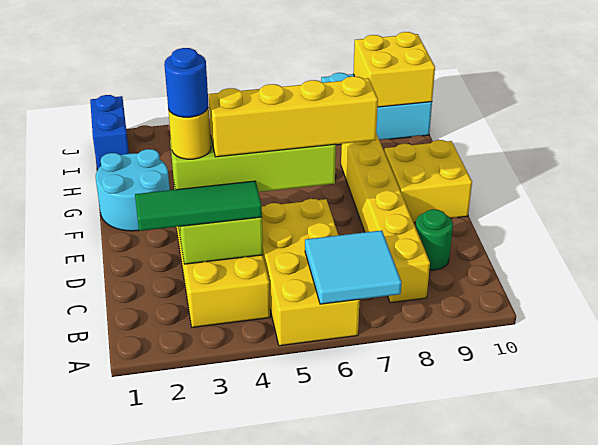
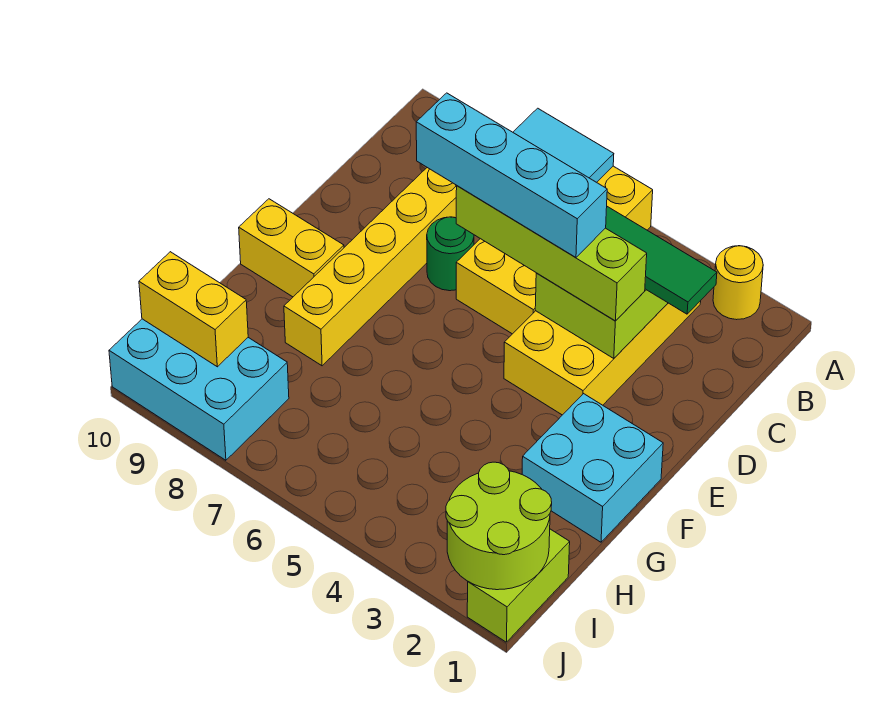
green round brick C9 level 1 -> green round brick D7 level 1
yellow round brick D3 level 4 -> yellow round brick A2 level 1
blue round brick D3 level 5 -> none
yellow brick D4:D7 level 4 -> cyan brick D4:D7 level 4
yellow brick E9:F10 level 1 -> yellow brick F9:F10 level 1
cyan round brick F1:G2 level 1 -> cyan brick F1:G2 level 1
blue brick I1:J1 level 1 -> lime brick I1:J1 level 1
none -> lime round brick I1:J2 level 2
yellow brick I9:J10 level 2 -> yellow brick I9:I10 level 2

